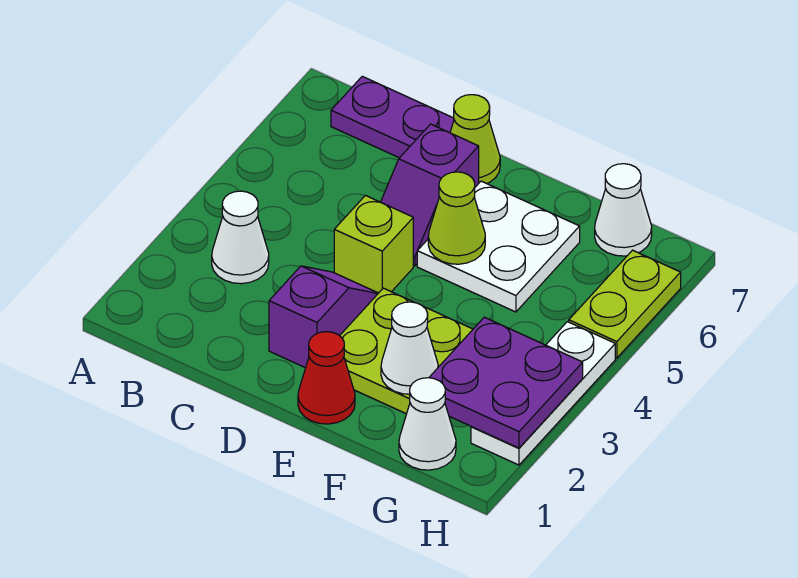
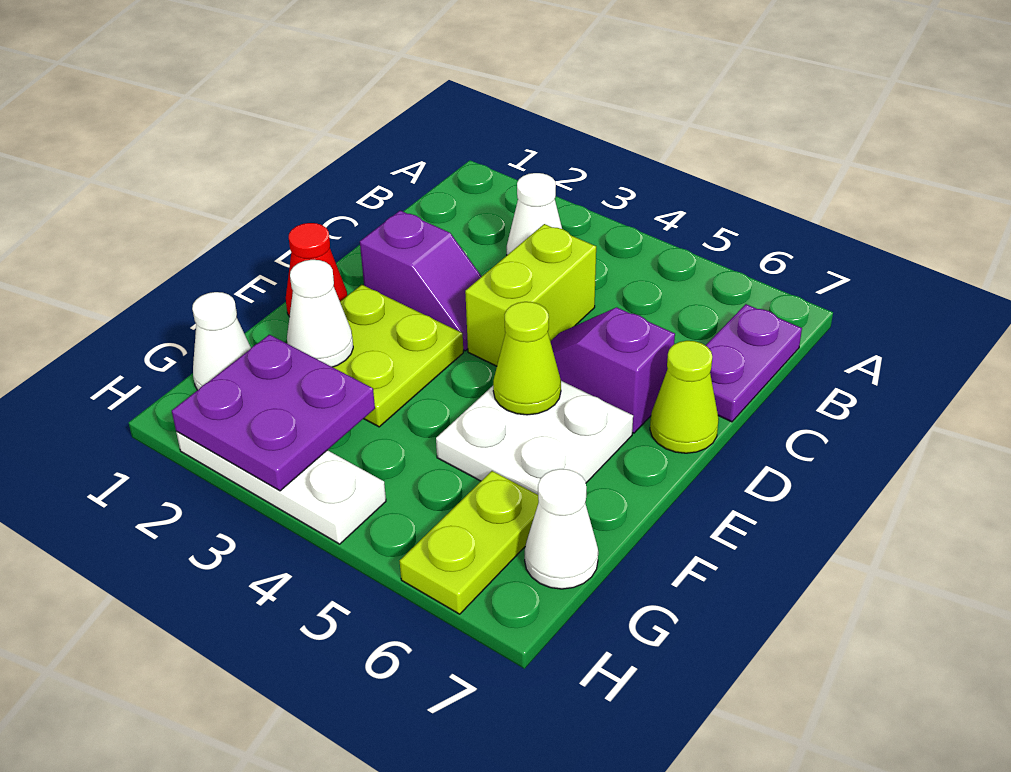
lime brick D4 level 1 -> lime brick C4:D4 level 1
lime plate H5:H6 level 1 -> lime plate G6:H6 level 1

